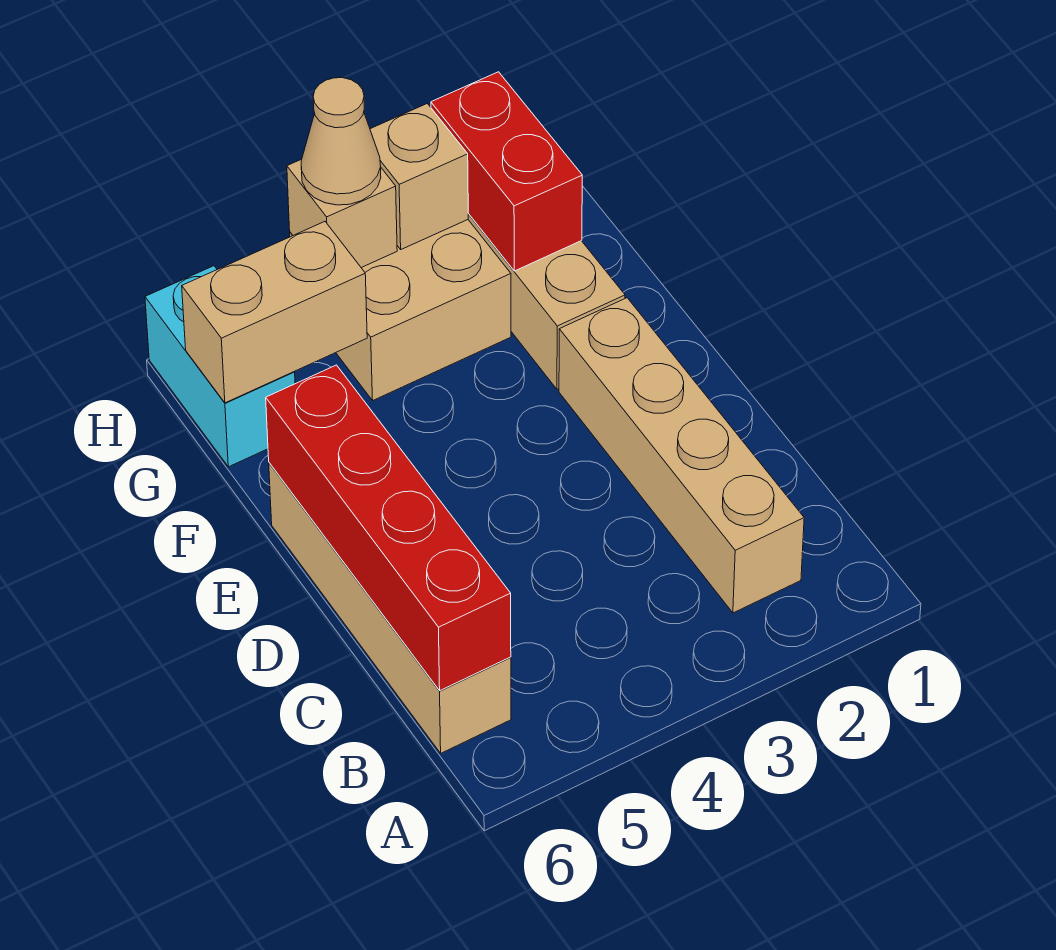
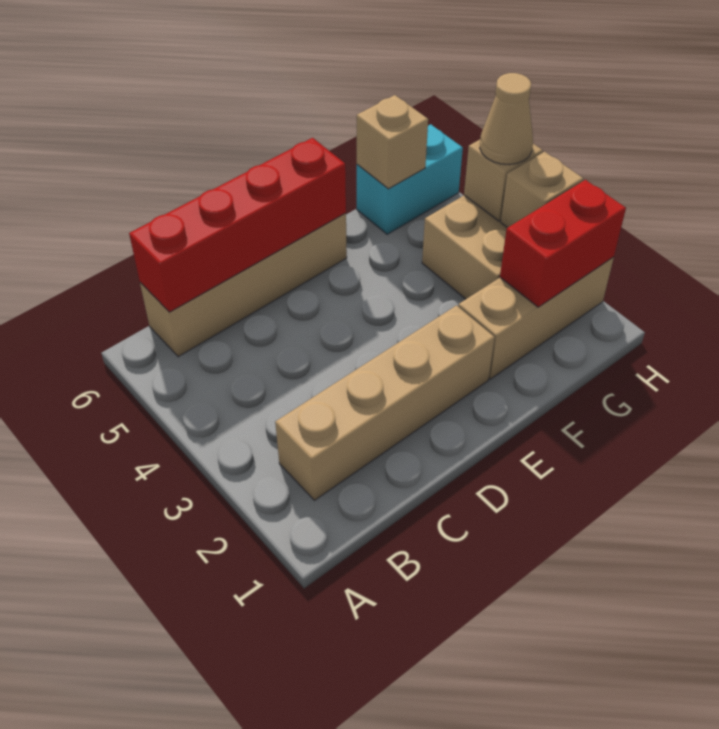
tan brick G5:G6 level 2 -> tan brick G6 level 2

